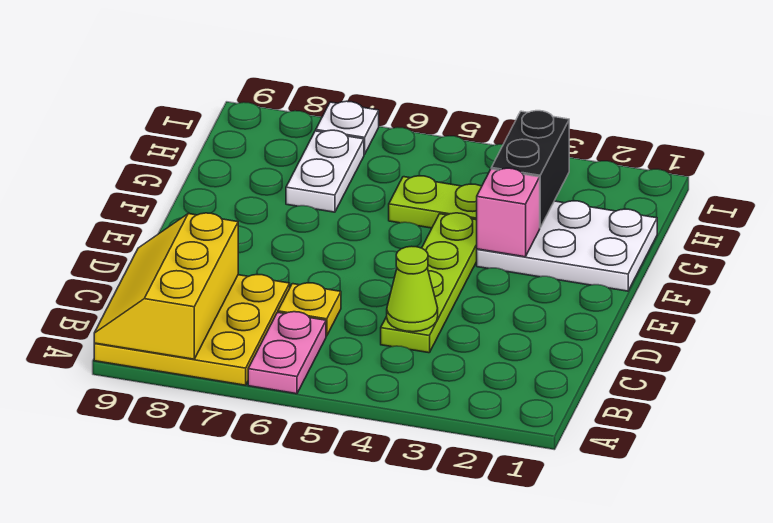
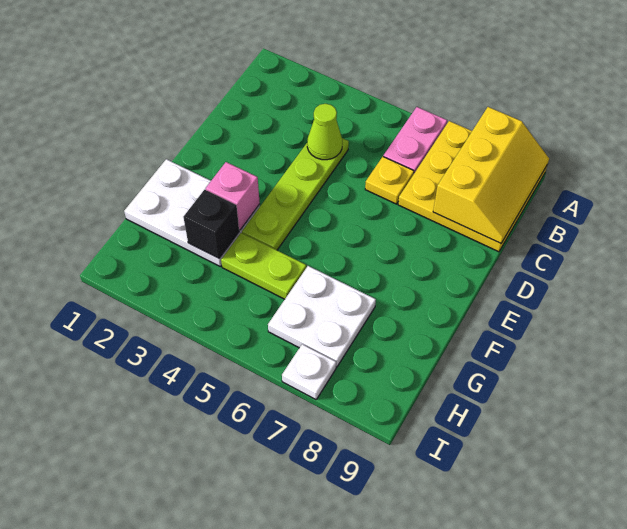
black brick G3:H3 level 2 -> black brick G3 level 2
white plate G7:H7 level 1 -> white plate G6:H7 level 1

